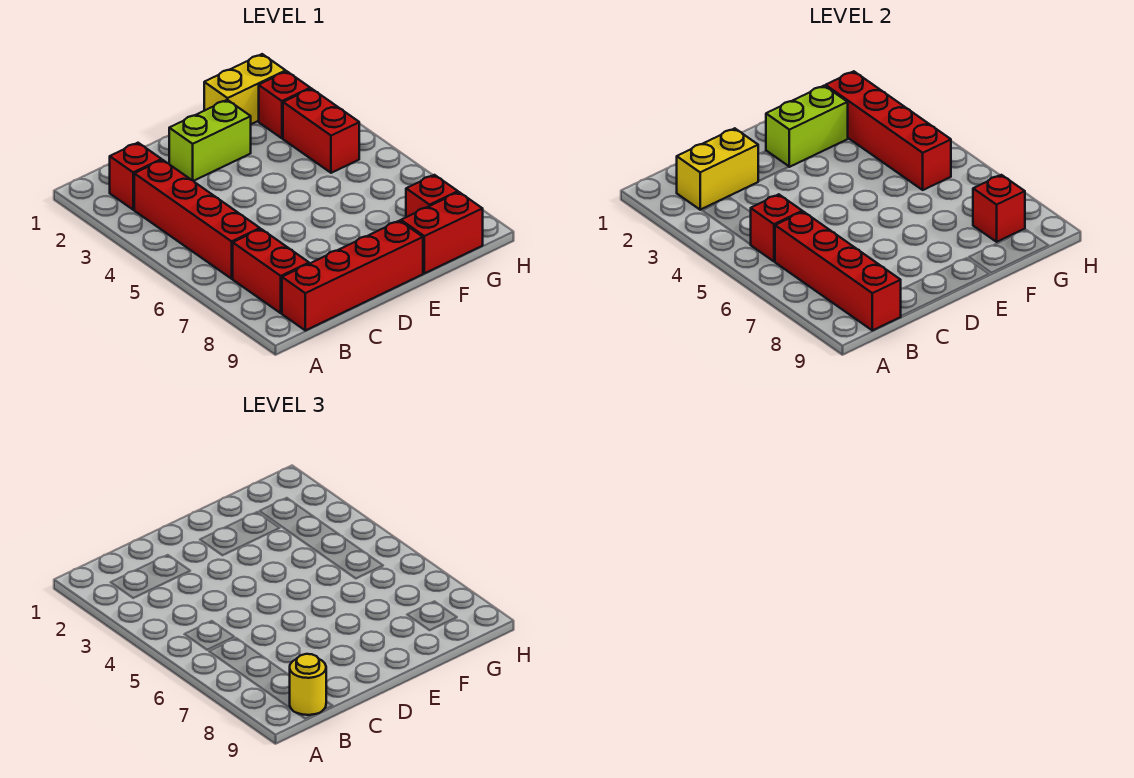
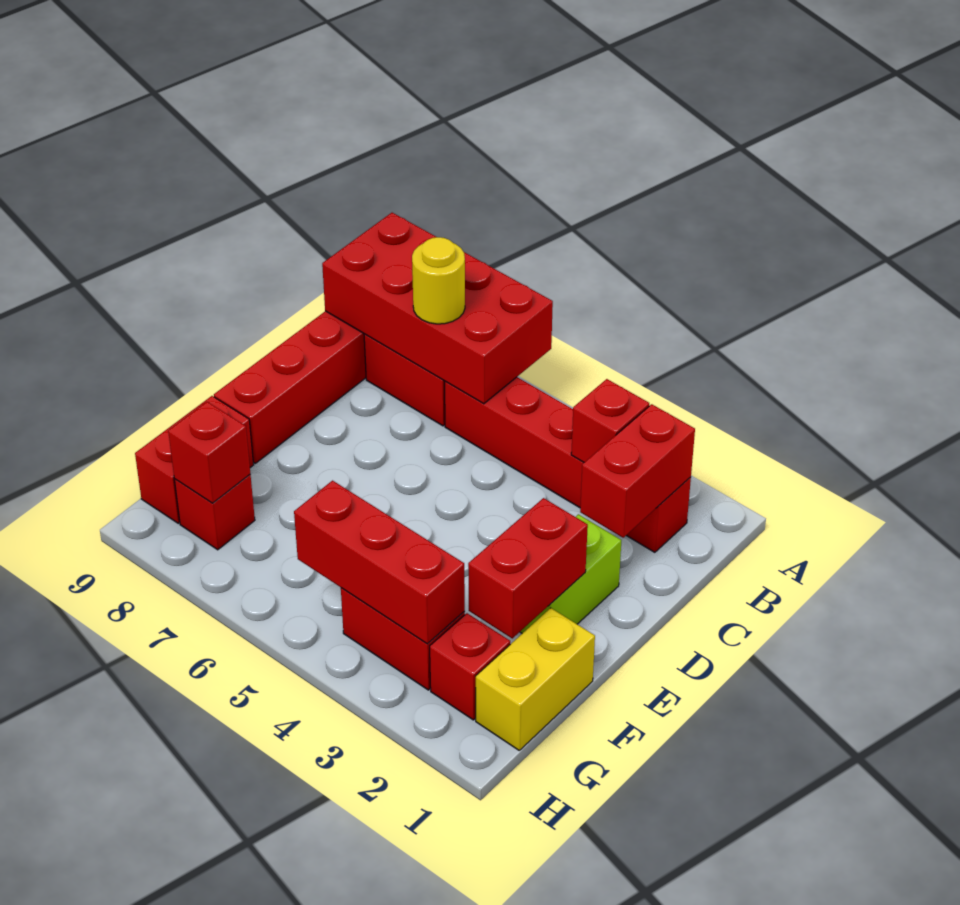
yellow brick B2:C2 level 2 -> red brick B2:C2 level 2
red brick B5 level 2 -> red brick B3 level 2
red brick B6:B9 level 2 -> red brick A6:B9 level 2
yellow round brick B9 level 3 -> yellow round brick B7 level 3
lime brick E2:F2 level 2 -> red brick E2:F2 level 2
red brick G2:G5 level 2 -> red brick G3:G5 level 2

